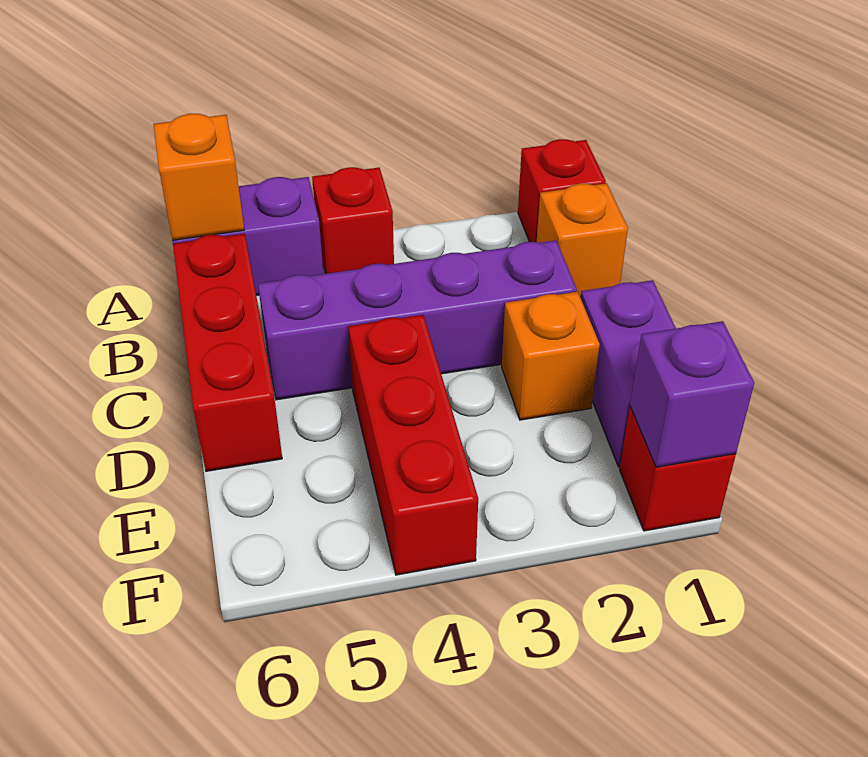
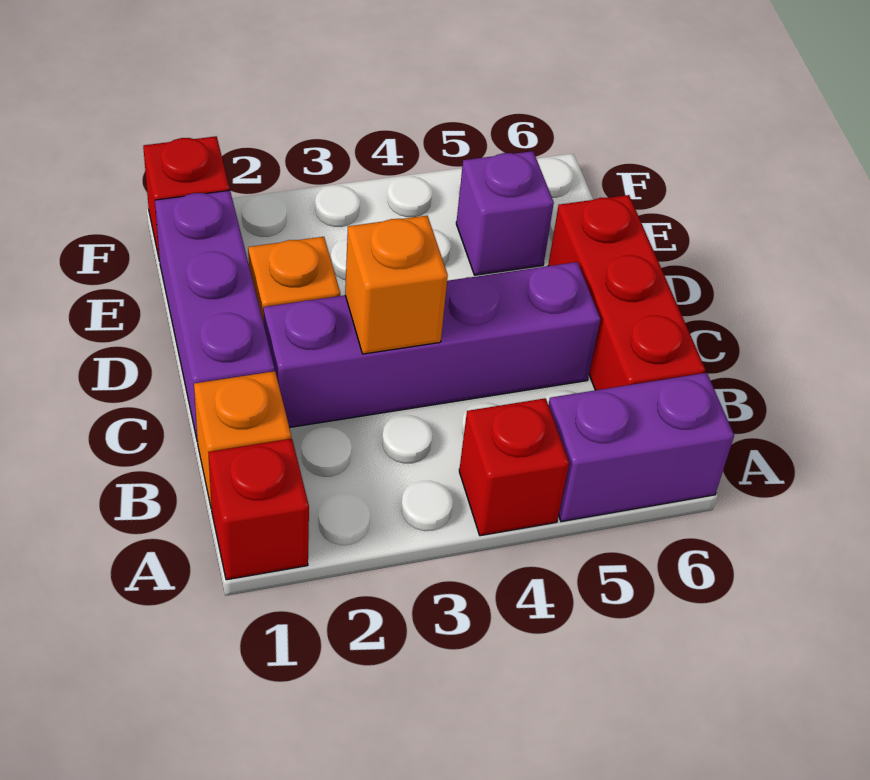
orange brick A6 level 2 -> orange brick C3 level 2
purple brick D1:E1 level 1 -> purple brick C1:E1 level 1
red brick D4:F4 level 1 -> none
purple brick F1 level 2 -> purple brick E5 level 1

